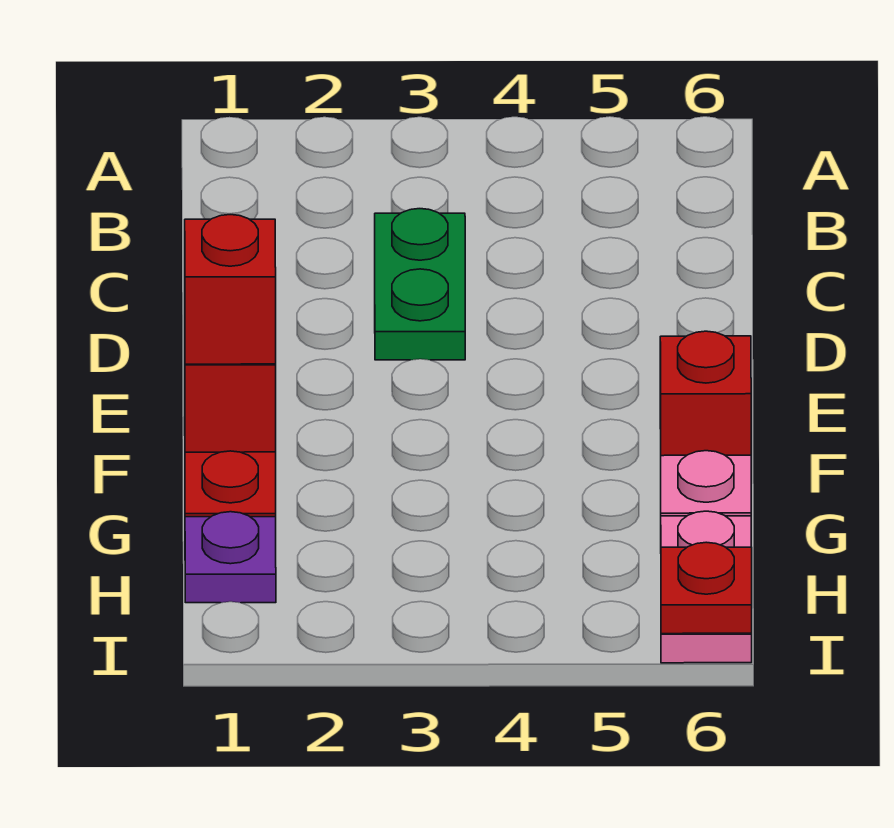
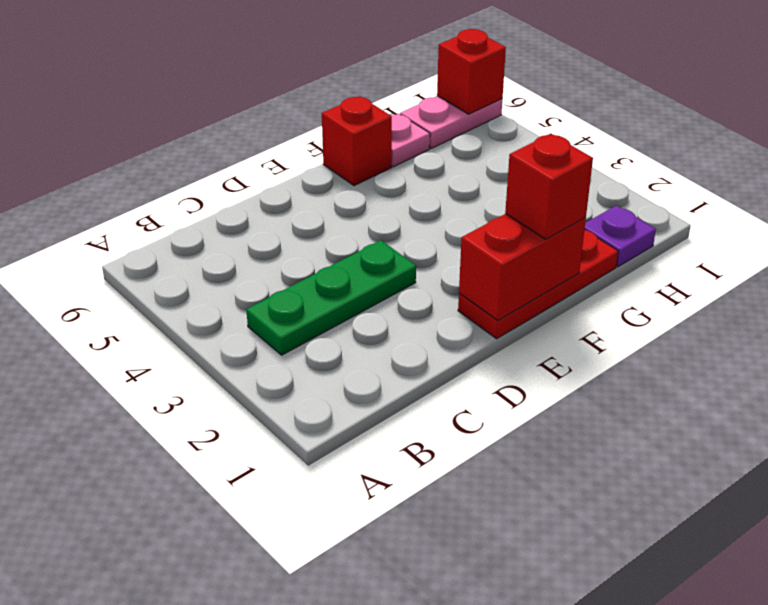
green plate C3:D3 level 1 -> green plate B3:D3 level 1
red plate I6 level 2 -> red brick I6 level 2

